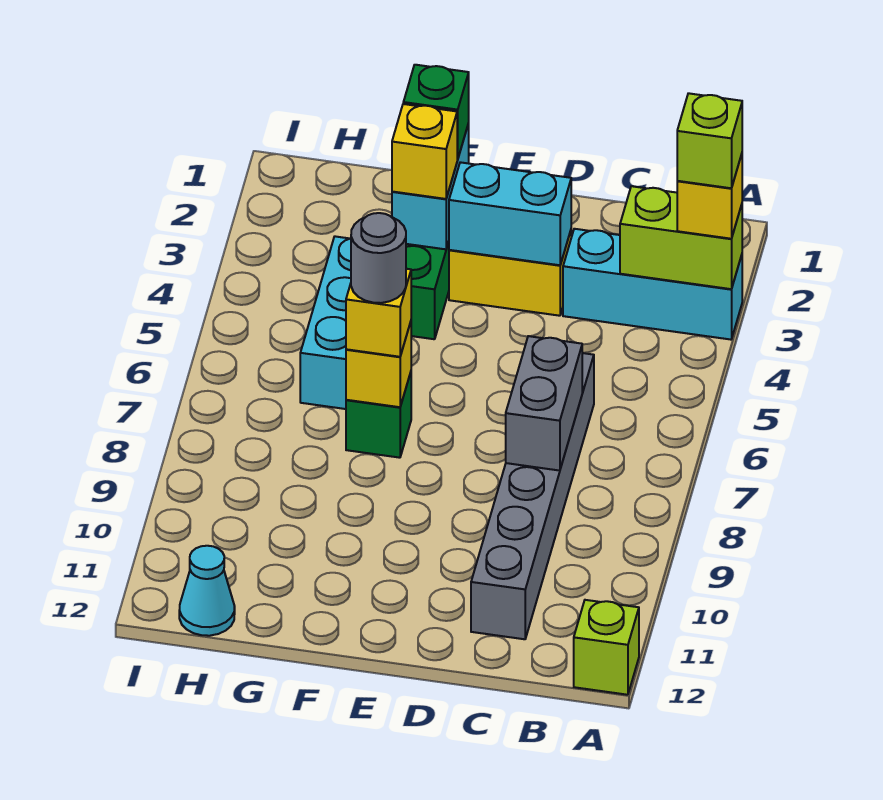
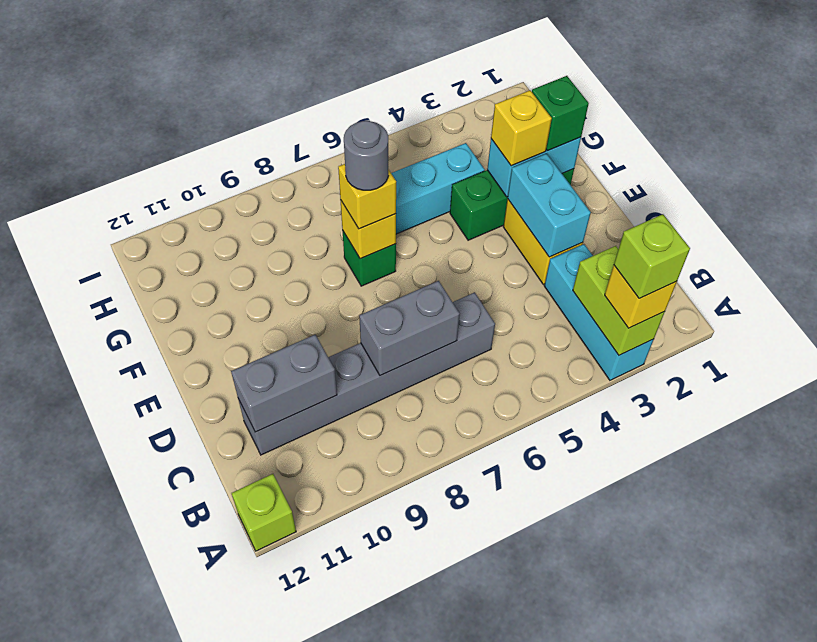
none -> grey brick C10:C11 level 2
cyan cone H12 level 1 -> none

